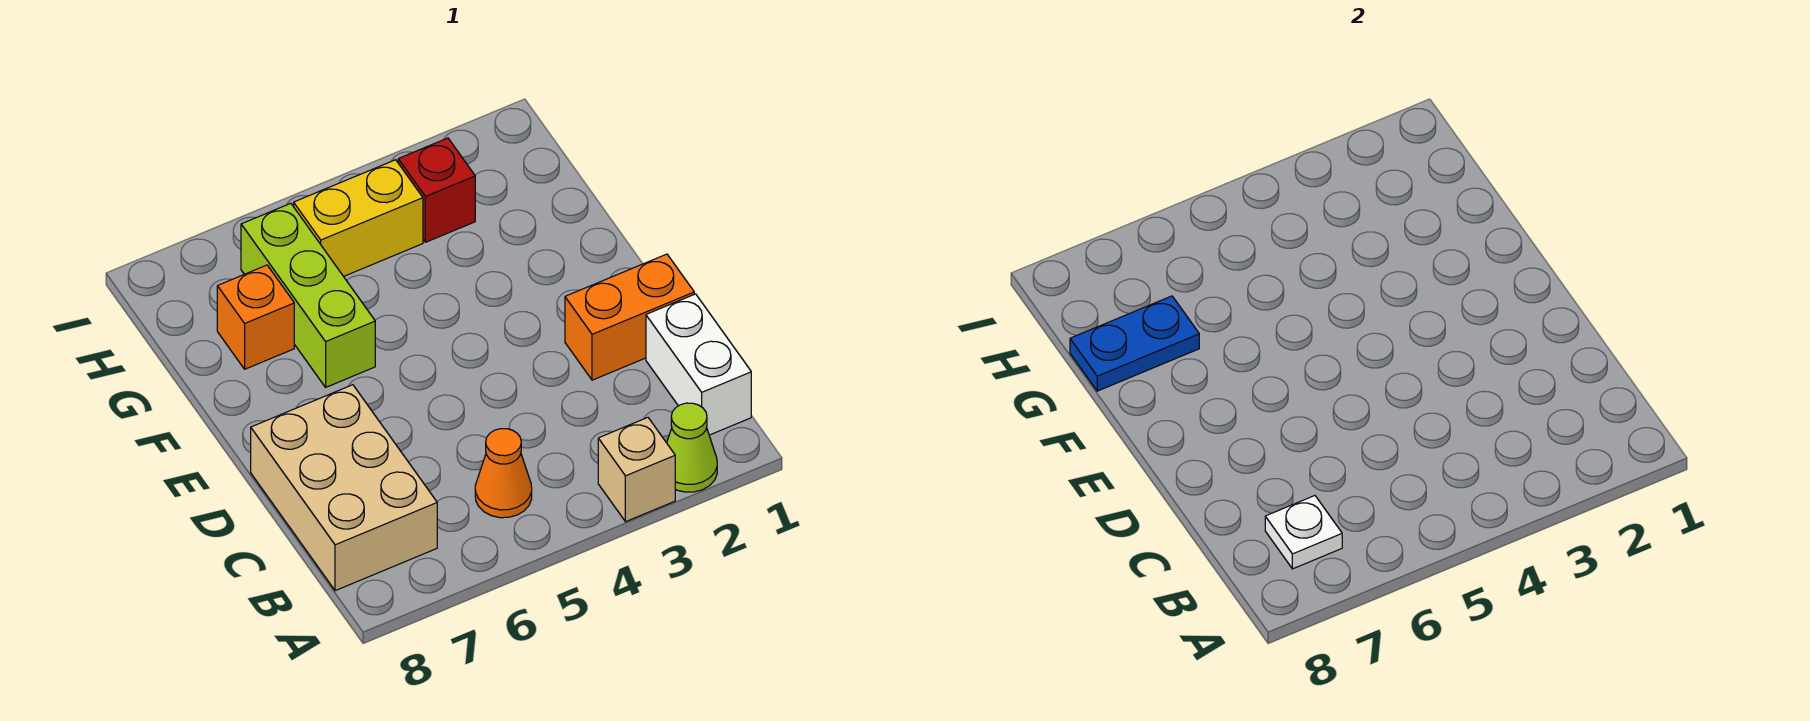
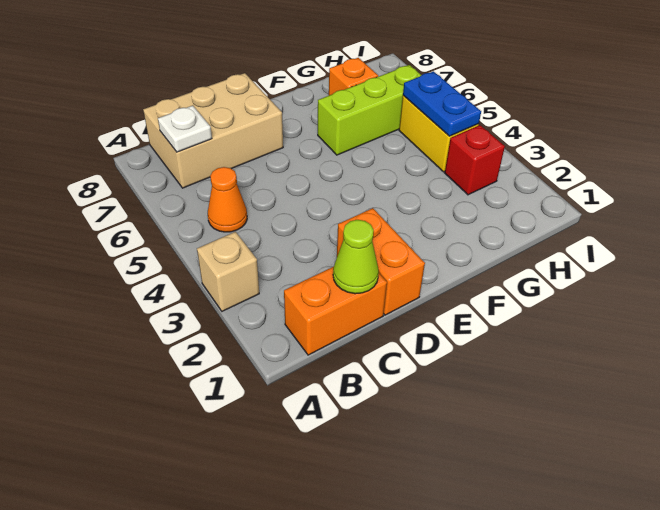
lime cone A2 level 1 -> lime cone C1 level 2
white brick B1:C1 level 1 -> orange brick B1:C1 level 1
blue plate G7:G8 level 2 -> blue plate H4:H5 level 2

